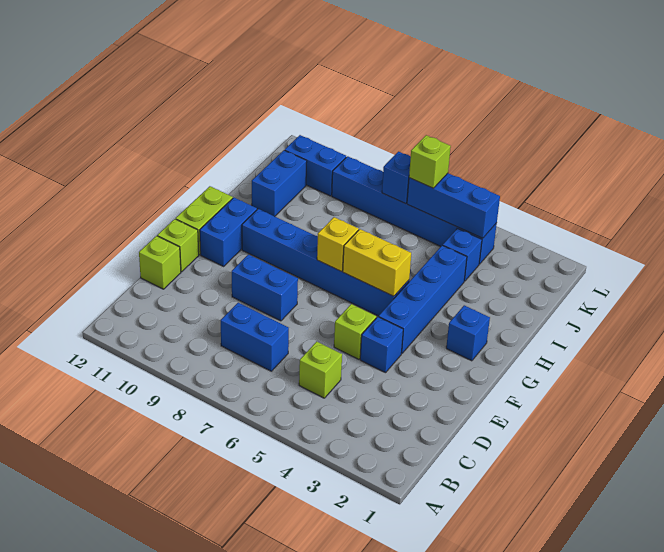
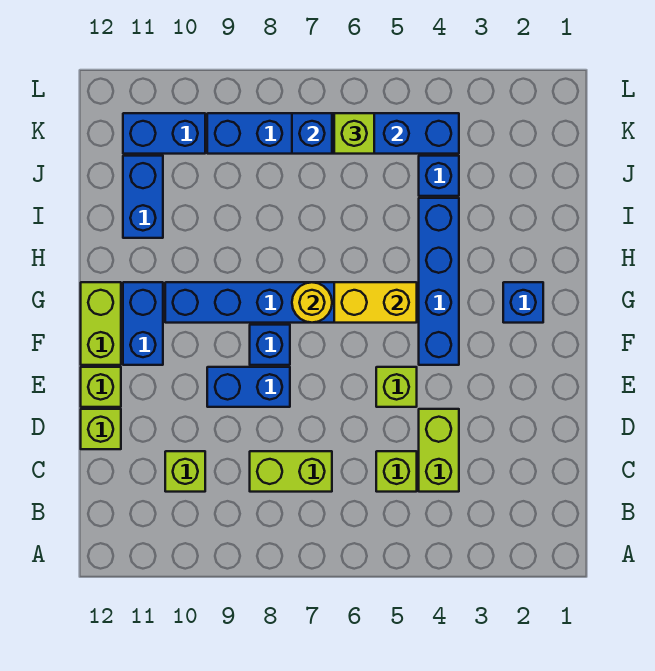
none -> lime brick C4:D4 level 1
blue brick C7:C8 level 1 -> lime brick C7:C8 level 1
none -> lime brick C10 level 1
blue brick E4 level 1 -> blue brick F8 level 1
yellow brick G7 level 2 -> yellow round brick G7 level 2

